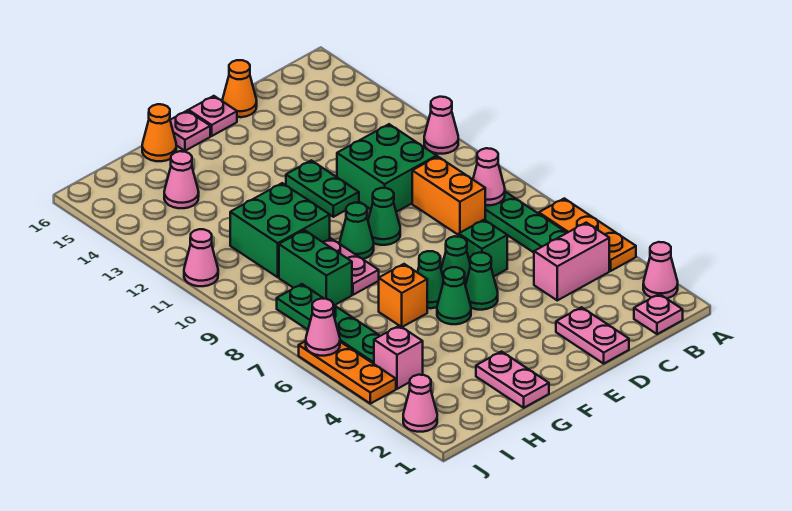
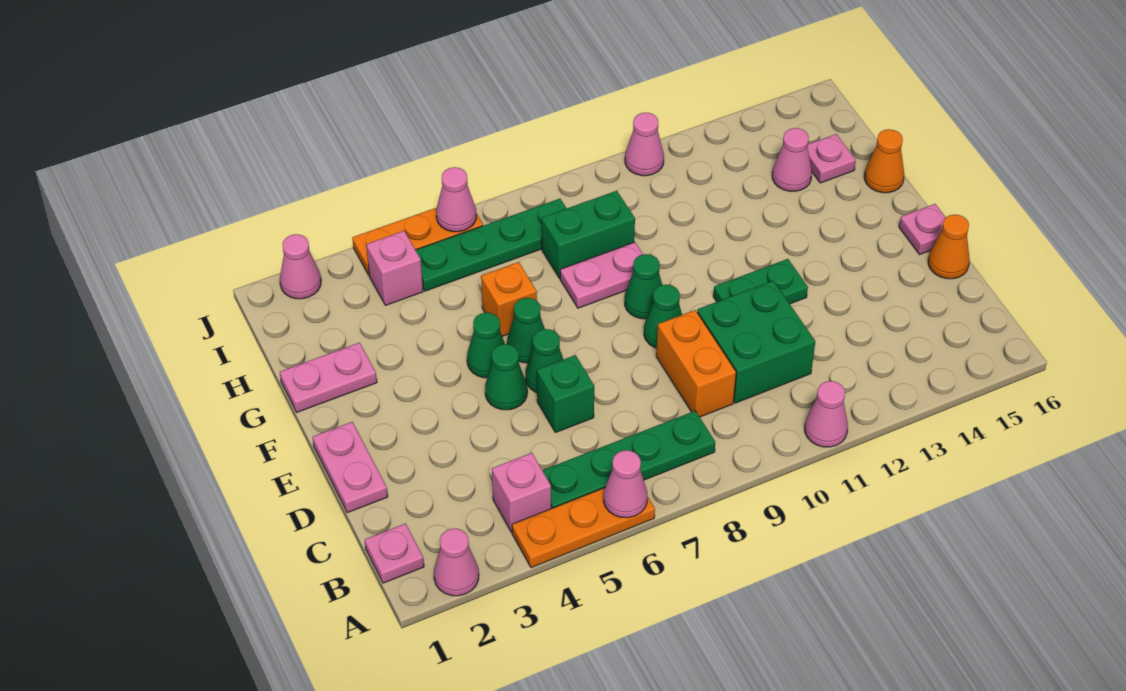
pink brick B4:C4 level 1 -> pink brick B4 level 1
pink cone B8 level 2 -> pink cone A6 level 2
orange brick C8:C9 level 1 -> orange brick C9:D9 level 1
pink plate D1:D2 level 1 -> pink plate D1:E1 level 1
pink plate F16 level 1 -> pink plate H15 level 1
green brick G10:H11 level 1 -> none

